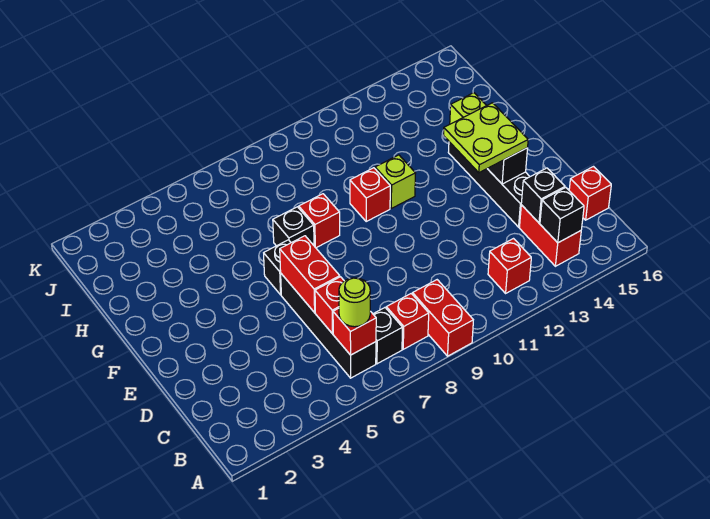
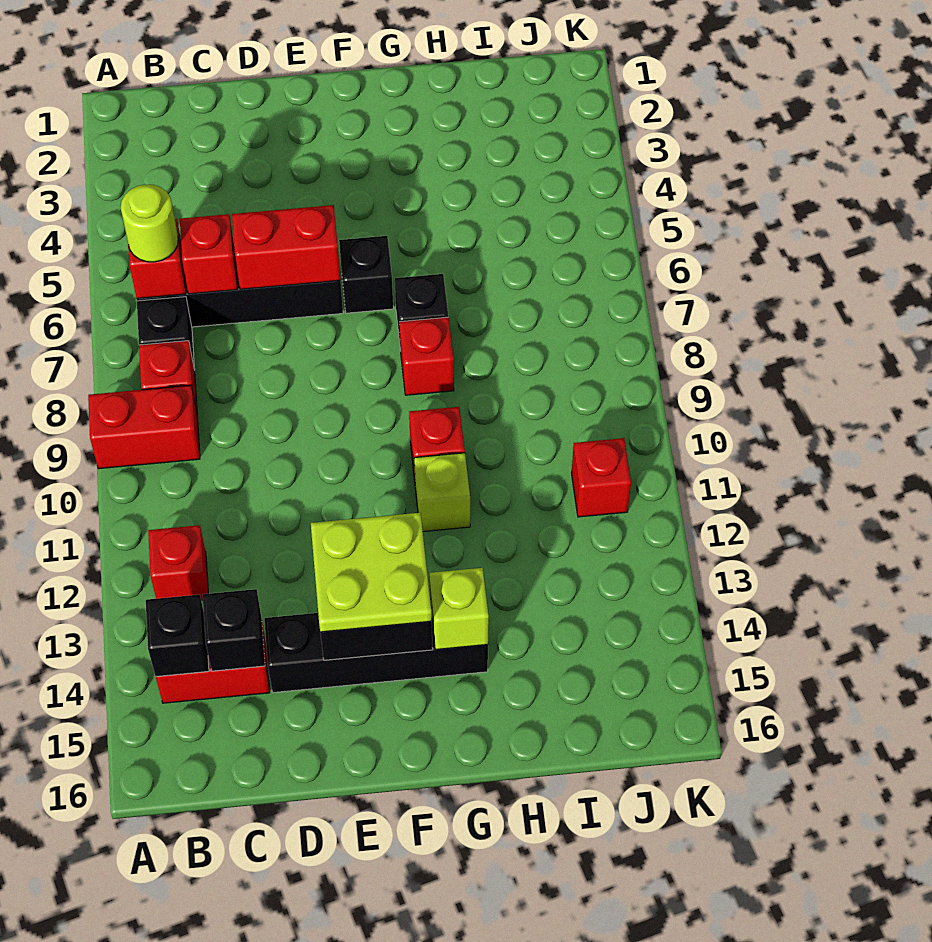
red brick C16 level 1 -> red brick J11 level 1

